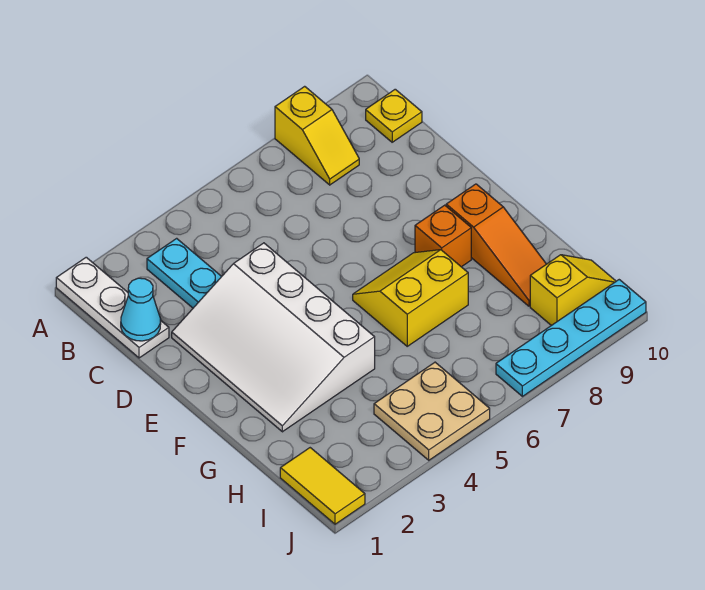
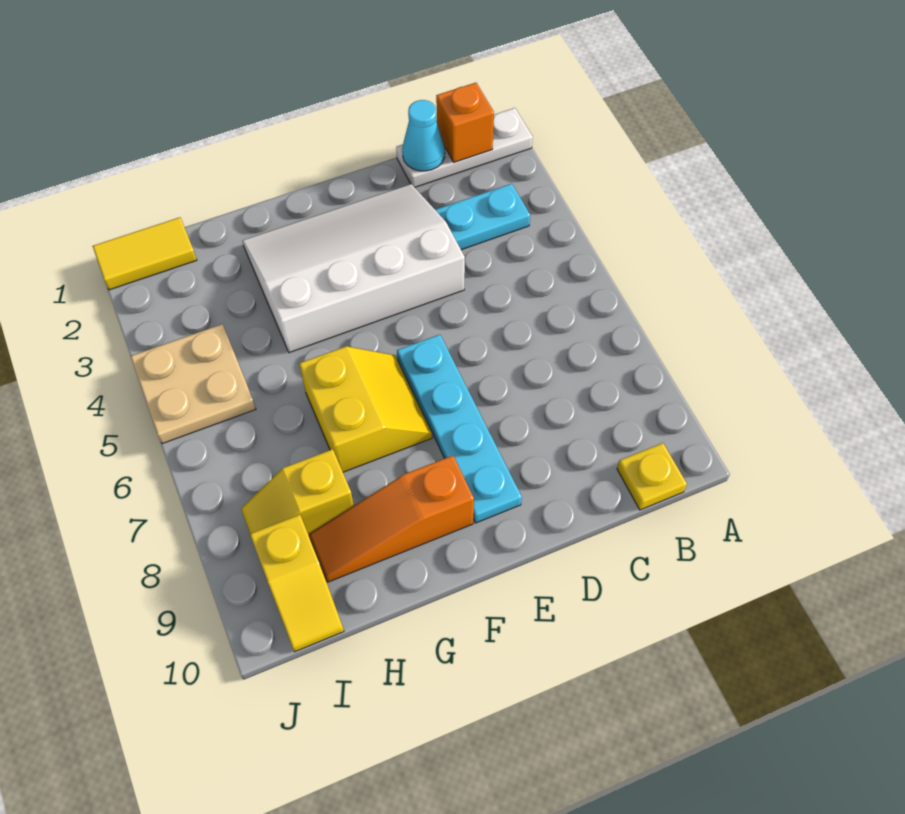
yellow slope A8:B8 level 1 top A -> yellow slope H8:I8 level 1 top H
orange brick F8 level 1 -> orange brick B1 level 2
cyan plate J7:J10 level 1 -> cyan plate E6:E9 level 1

